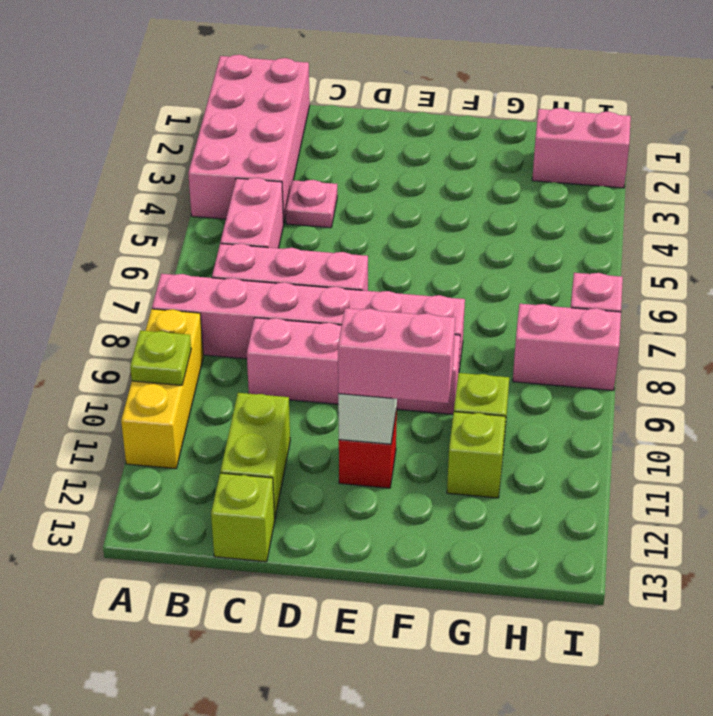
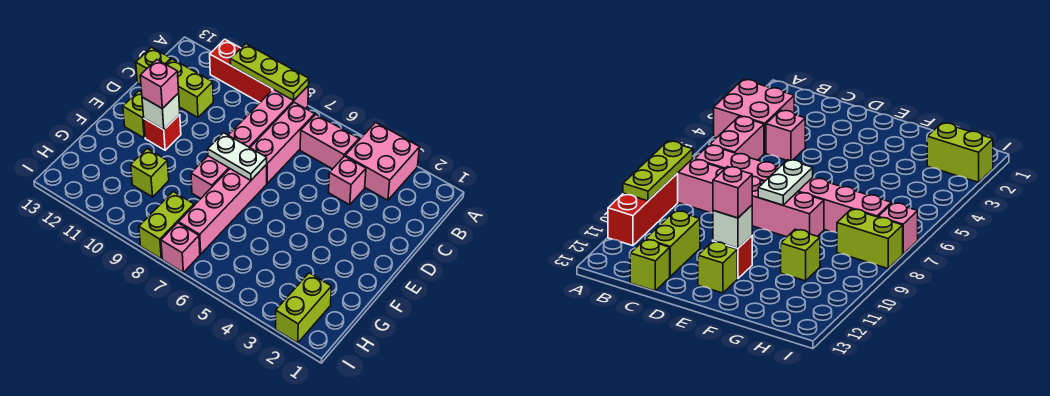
pink brick A1:B4 level 1 -> pink brick A3:B4 level 1
yellow brick A9:A11 level 1 -> red brick A9:A11 level 1
lime plate A10 level 2 -> lime plate A8:A10 level 2
pink plate C4 level 1 -> pink brick C4 level 1
pink brick C9:F9 level 1 -> pink brick E7:H7 level 1
none -> white plate E7:E8 level 2
pink brick E11:F11 level 3 -> pink brick E11 level 3
lime brick G11 level 1 -> lime brick E12 level 1
pink brick H2:I2 level 1 -> lime brick H2:I2 level 1
pink brick H8:I8 level 1 -> lime brick H8:I8 level 1

